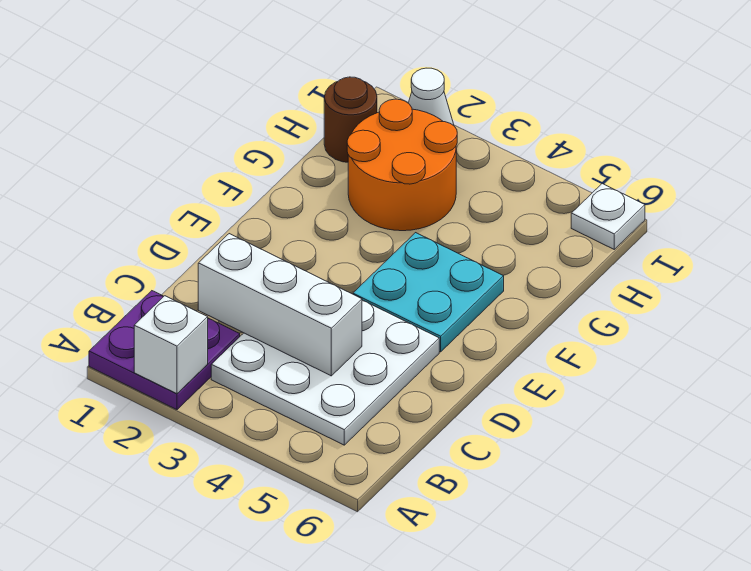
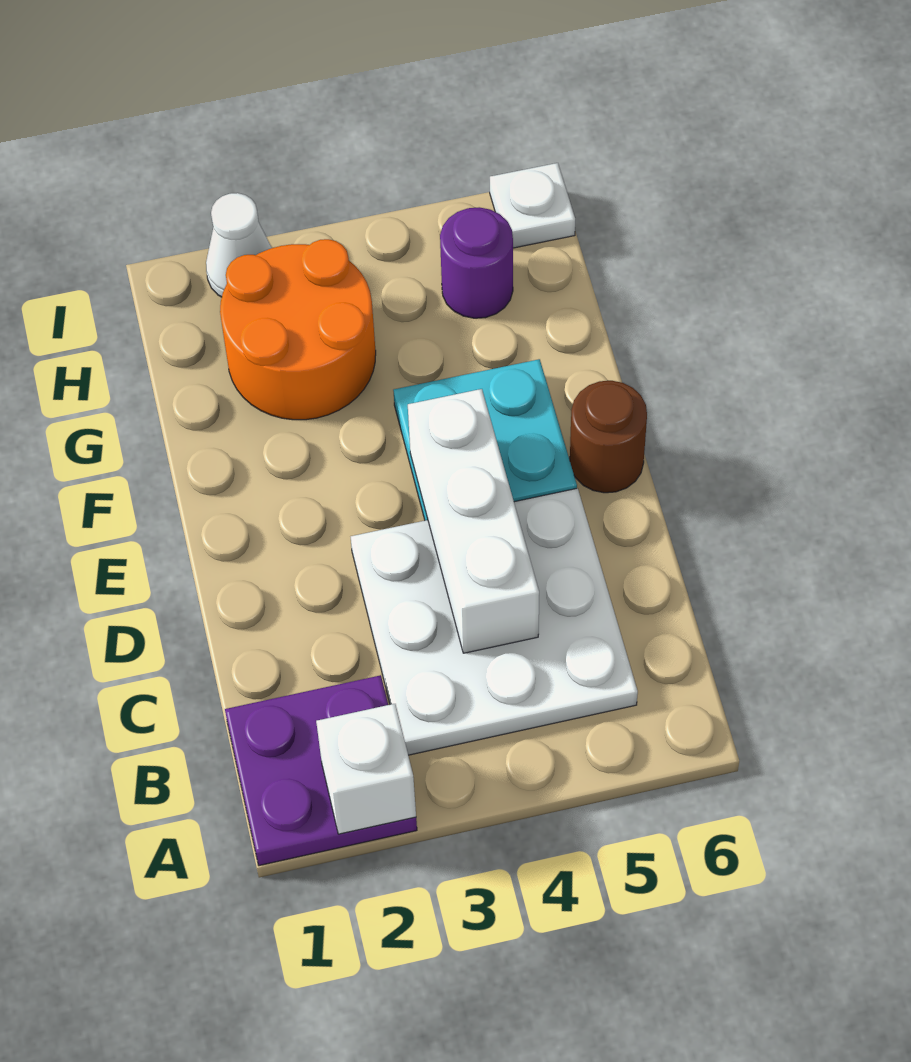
white brick C2:C4 level 2 -> white brick C4:E4 level 2
brown round brick H1 level 1 -> brown round brick E6 level 1
none -> purple round brick H5 level 1

